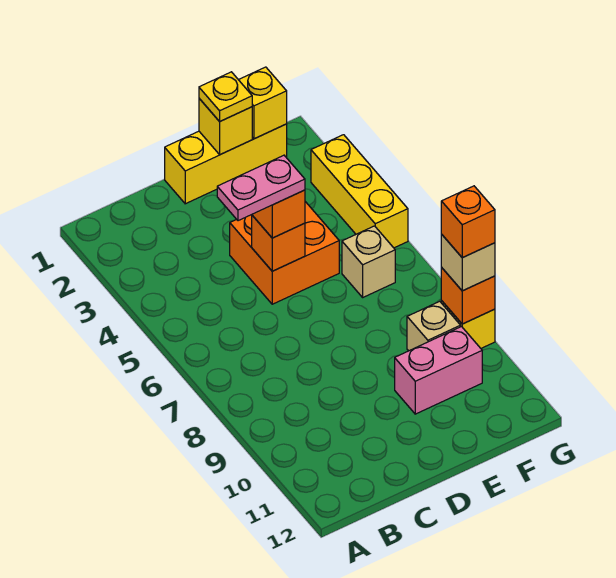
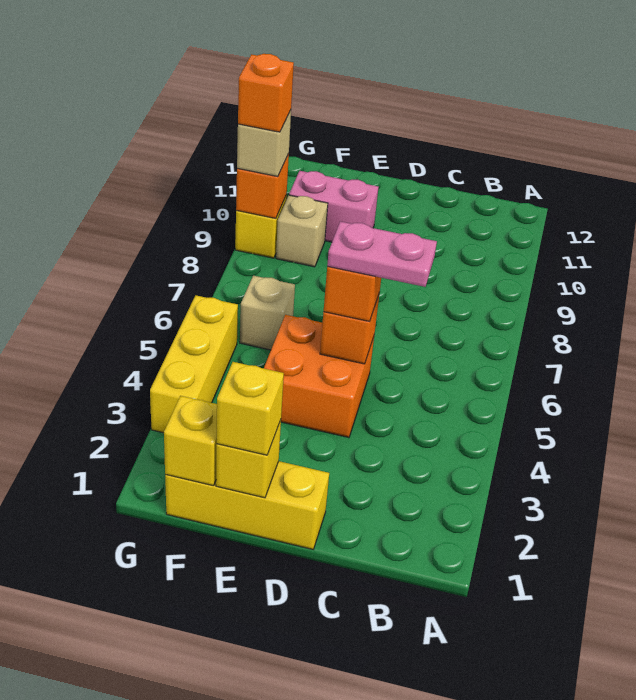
yellow plate E1 level 3 -> yellow brick E1 level 3

